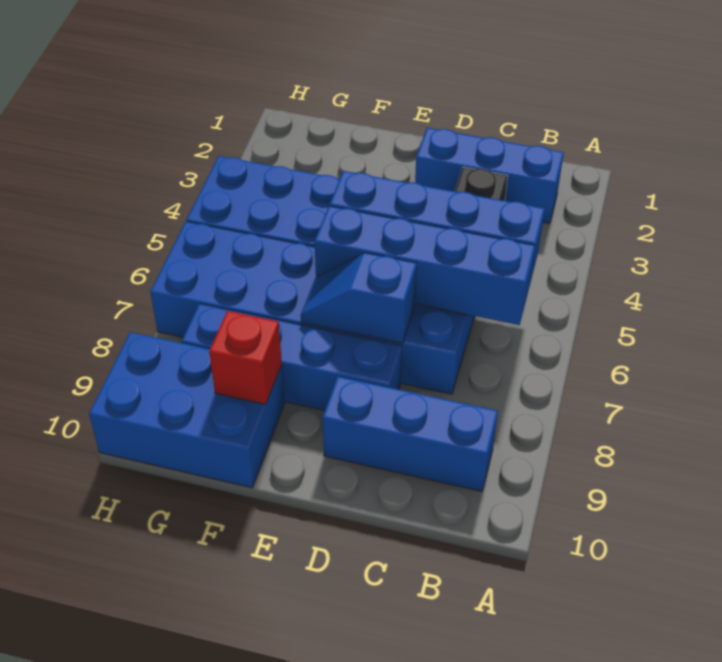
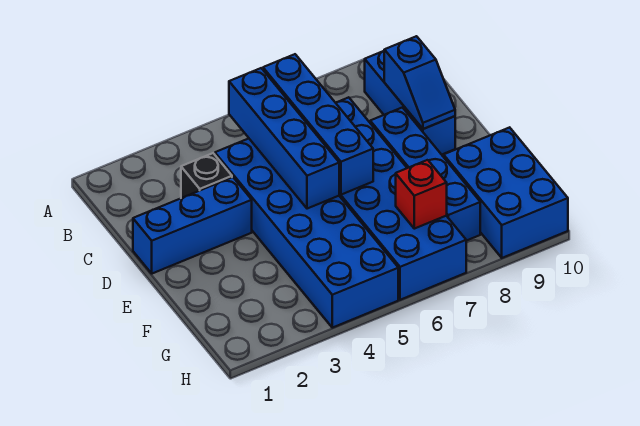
blue brick B2:D2 level 1 -> blue brick D1:D3 level 1
blue slope D7:E7 level 2 top D -> blue slope C9:D9 level 2 top C
red brick F9 level 2 -> red brick G7 level 2

